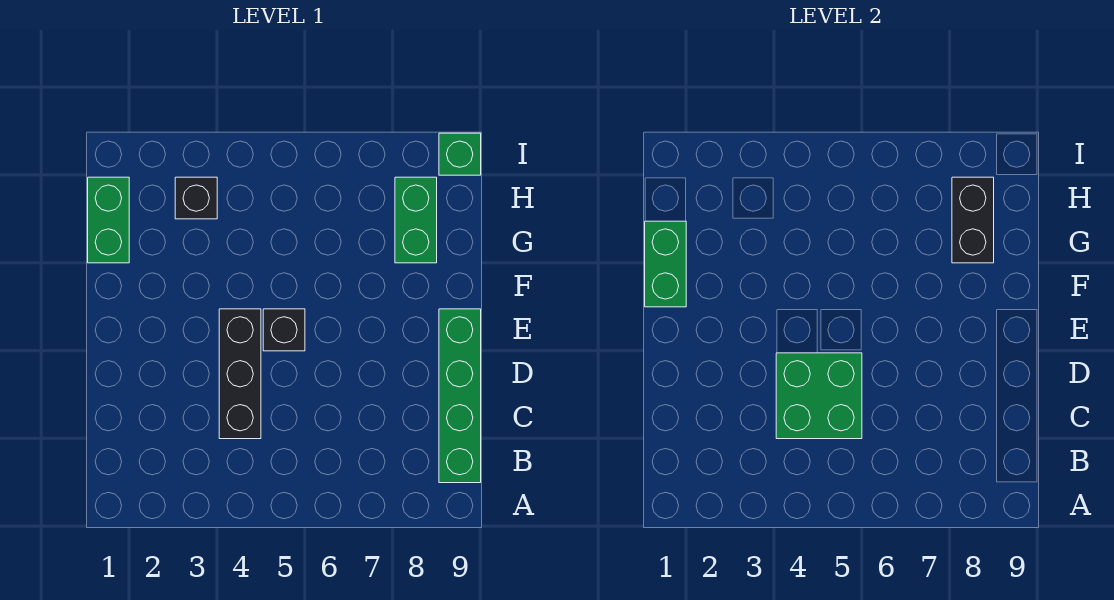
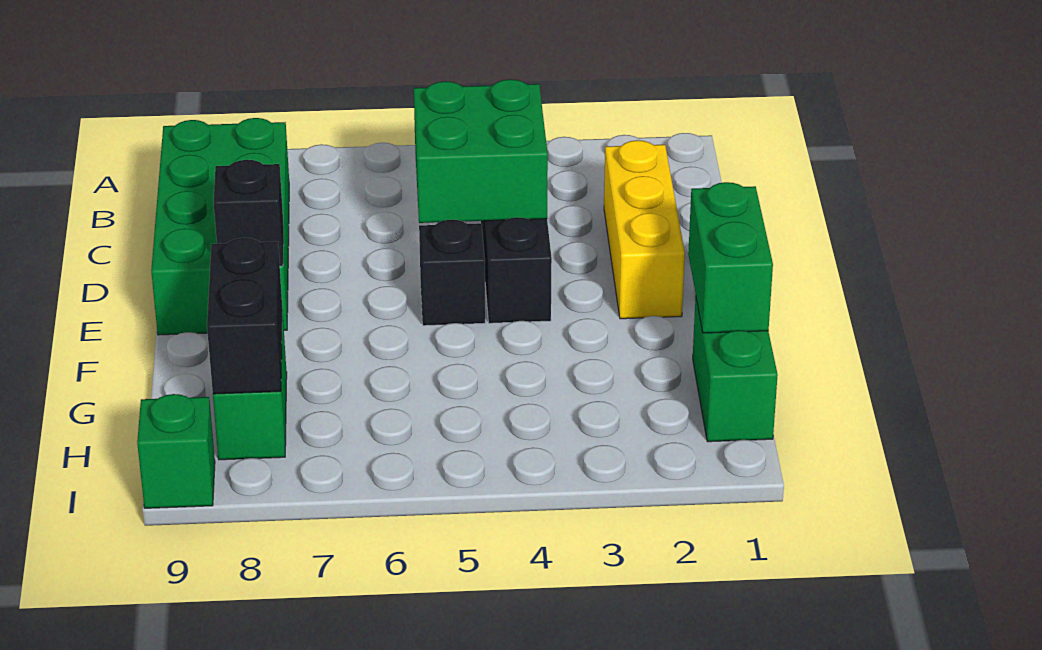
green brick B9:E9 level 1 -> green brick B8:E9 level 1
none -> yellow brick C2:E2 level 1
black brick H3 level 1 -> black brick E8 level 2

